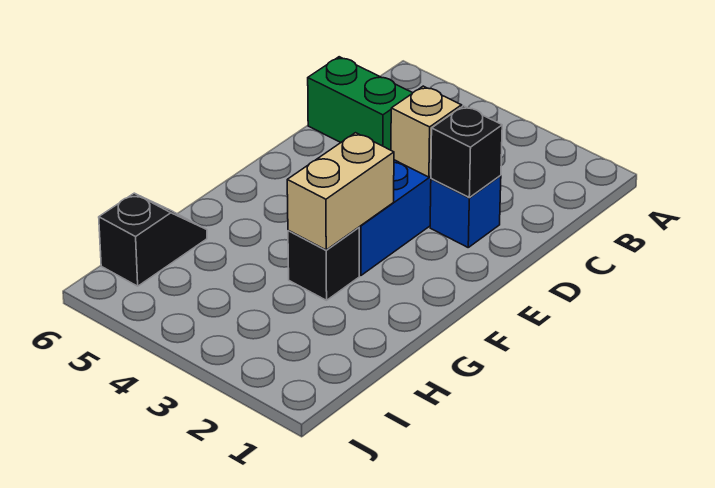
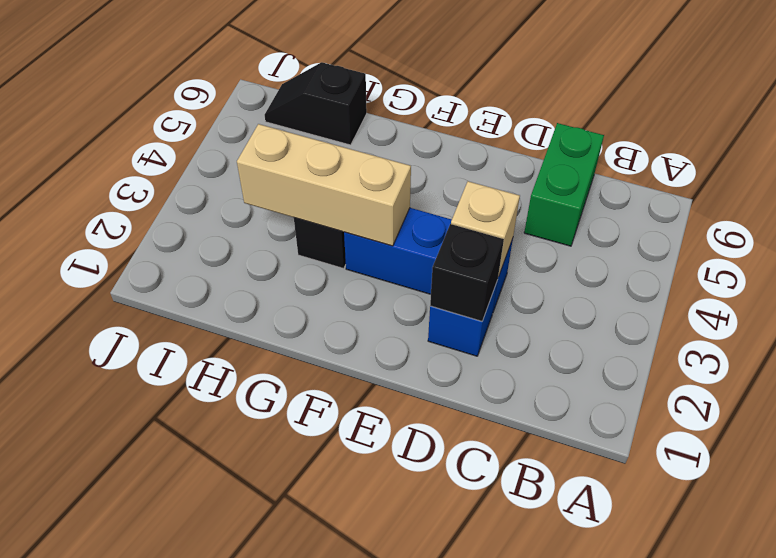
tan brick F3:G3 level 2 -> tan brick F3:H3 level 2
black slope H6:I6 level 1 top I -> black slope H6:I6 level 1 top H

